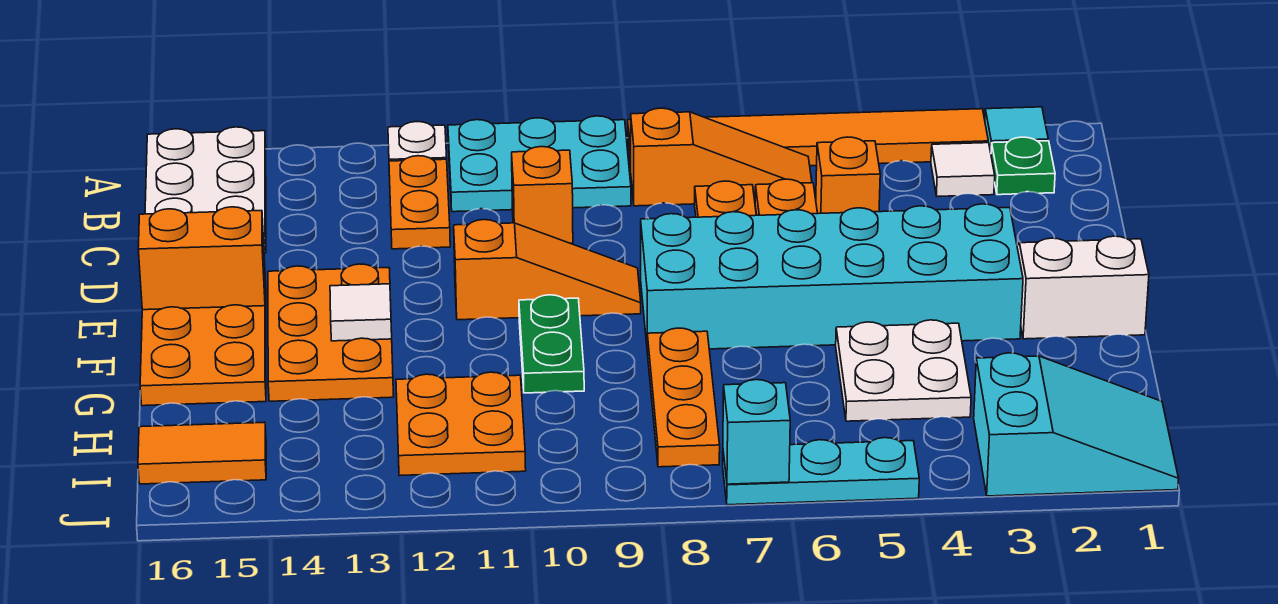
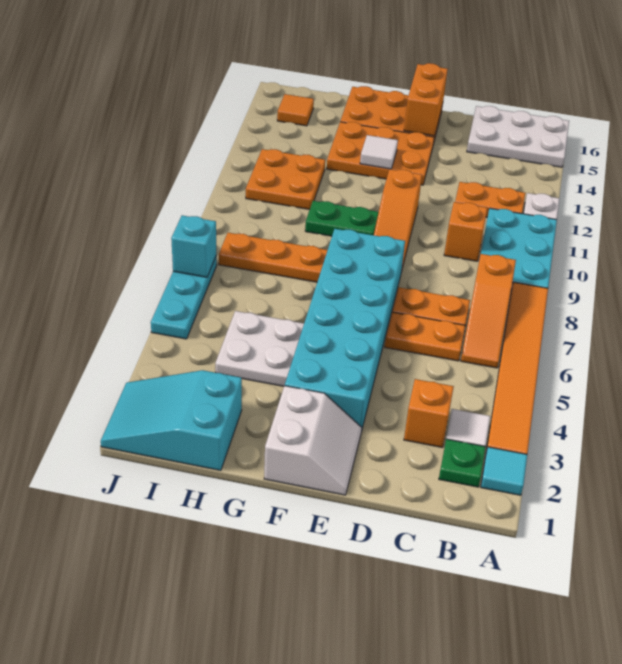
orange brick C5 level 1 -> orange brick C3 level 1
cyan slope I1:J3 level 1 top 3 -> cyan slope H1:J2 level 1 top H
orange tile I15:I16 level 1 -> orange tile I15 level 1

